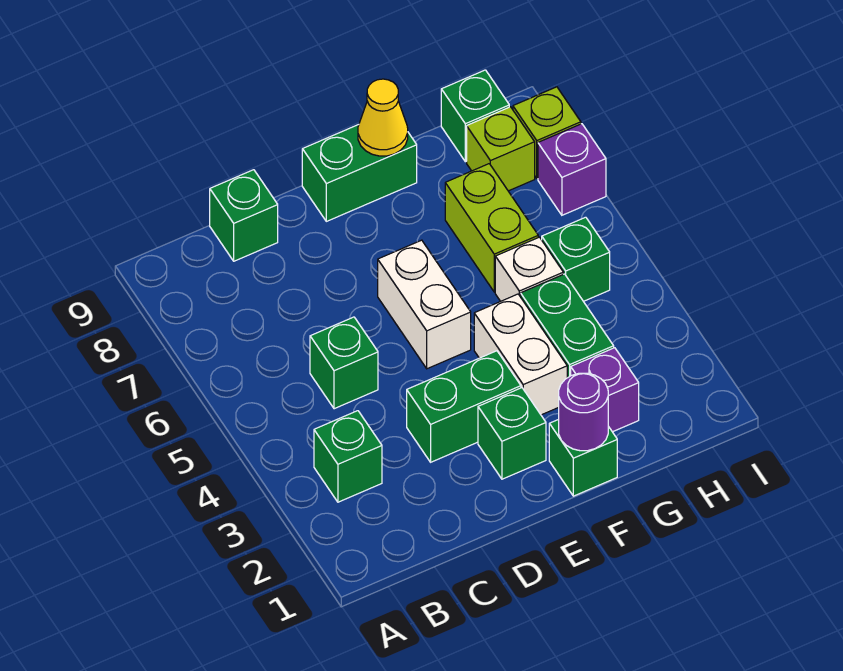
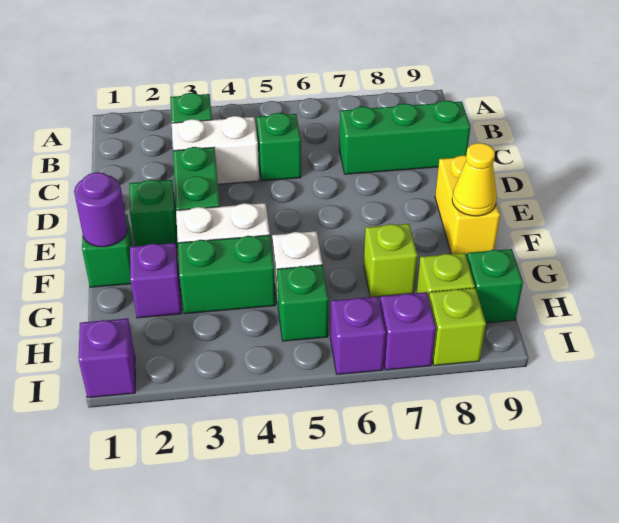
green brick C9 level 1 -> green brick C7:C9 level 1
white brick E5:E6 level 1 -> white brick C3:C4 level 1
green brick E9:F9 level 1 -> yellow brick E9:F9 level 1
lime brick G6:G7 level 1 -> lime brick G7 level 1
none -> purple brick I1 level 1
none -> purple brick I6 level 1

